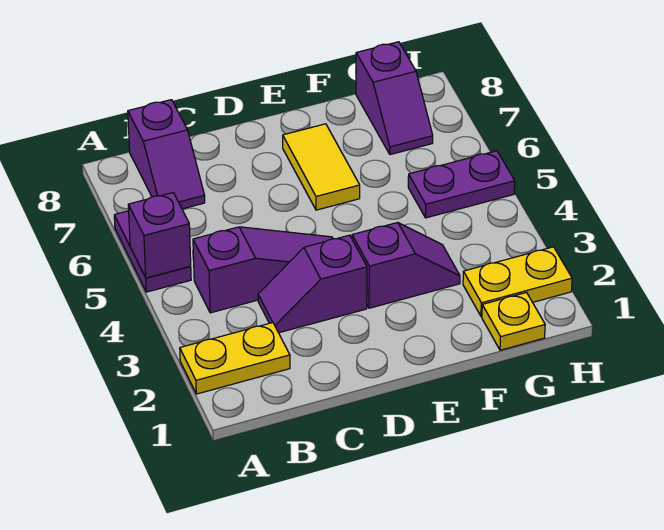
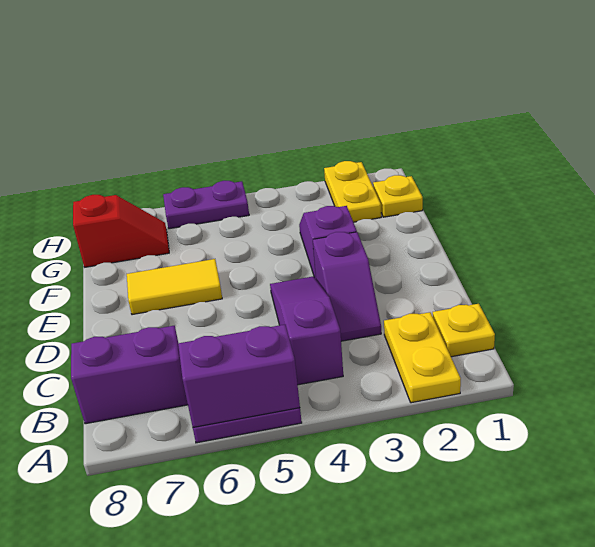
purple brick A5 level 2 -> purple brick A5:A6 level 2
none -> yellow plate B1 level 1
purple slope B7:B8 level 1 top 8 -> purple brick B7:B8 level 1
purple plate G5:H5 level 1 -> purple plate H5:H6 level 1
purple slope G7:G8 level 1 top 8 -> red slope G7:G8 level 1 top 8

